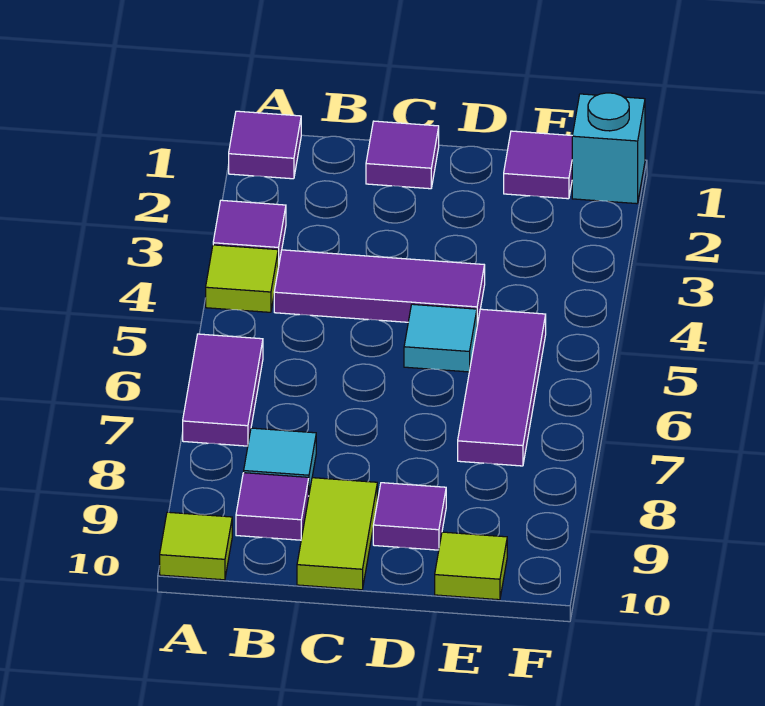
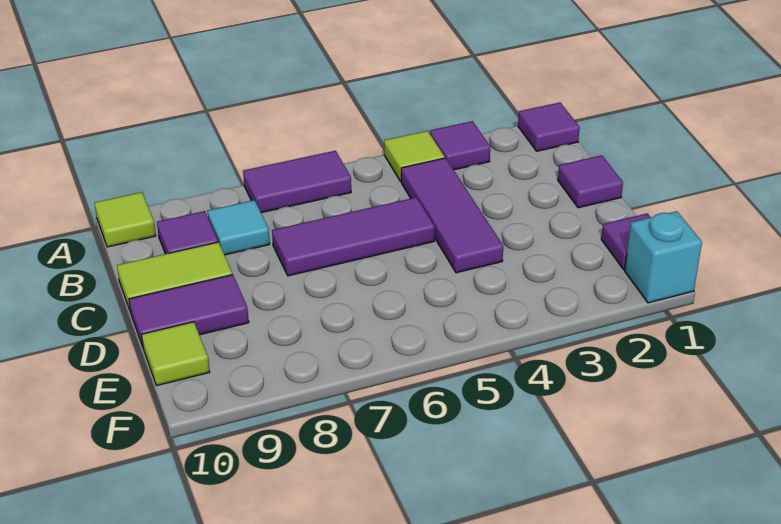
cyan tile D5 level 1 -> none
purple tile D9 level 1 -> purple tile D9:D10 level 1
purple tile E5:E7 level 1 -> purple tile C5:C7 level 1

